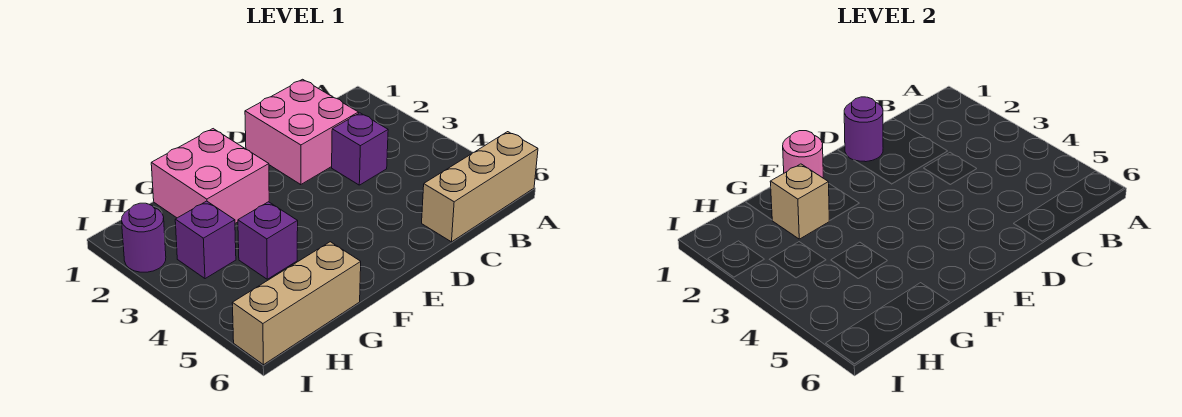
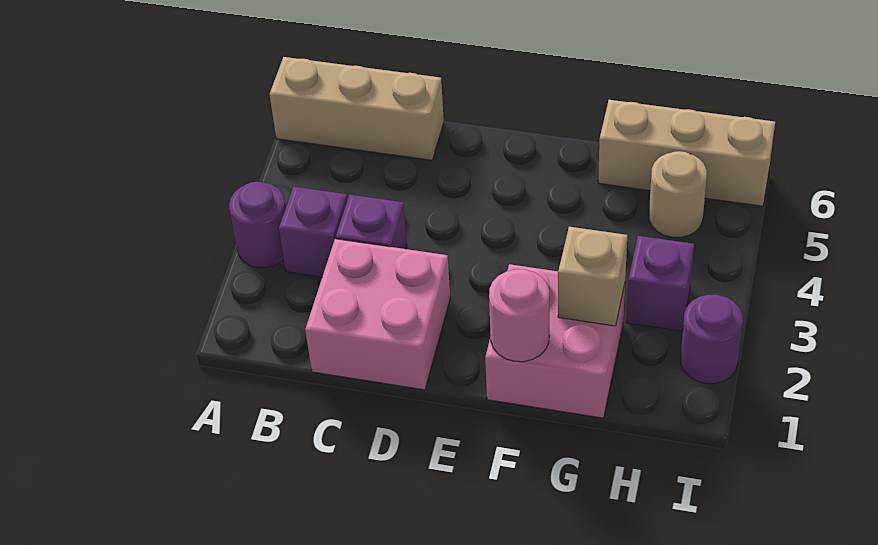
purple round brick D1 level 2 -> purple round brick A3 level 1
purple brick G4 level 1 -> purple brick B3 level 1
none -> tan round brick H5 level 1

